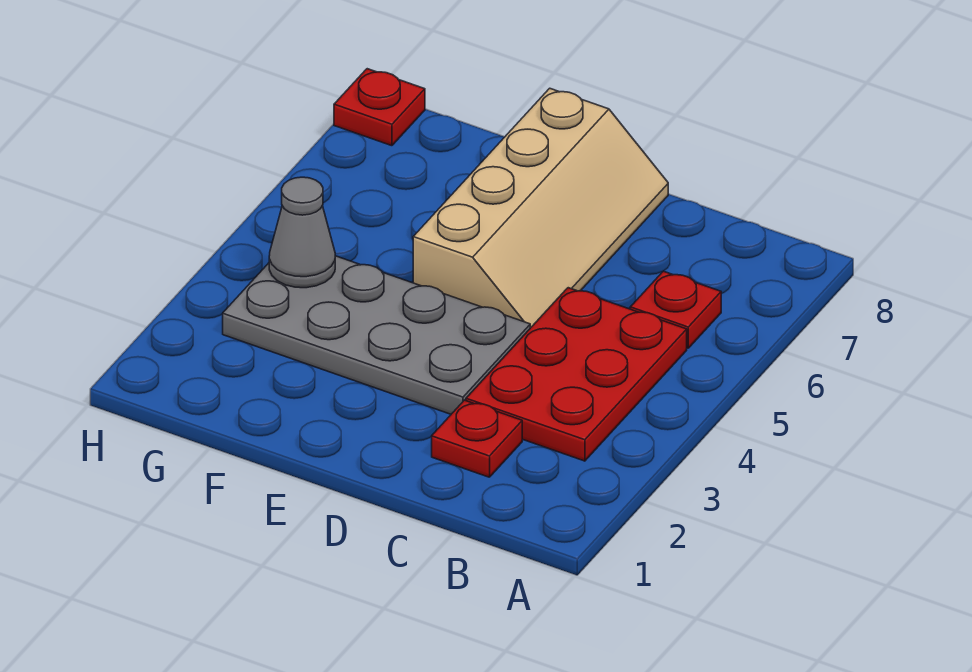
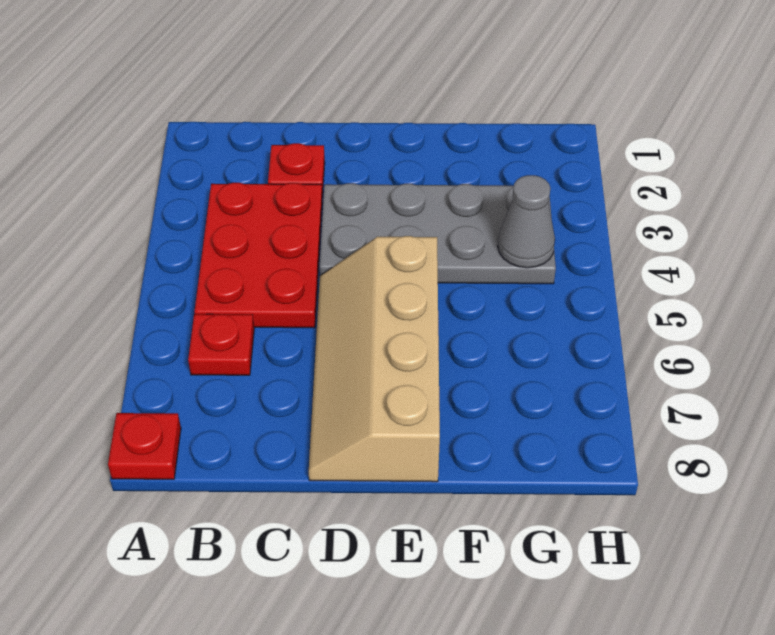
red plate H8 level 1 -> red plate A8 level 1

